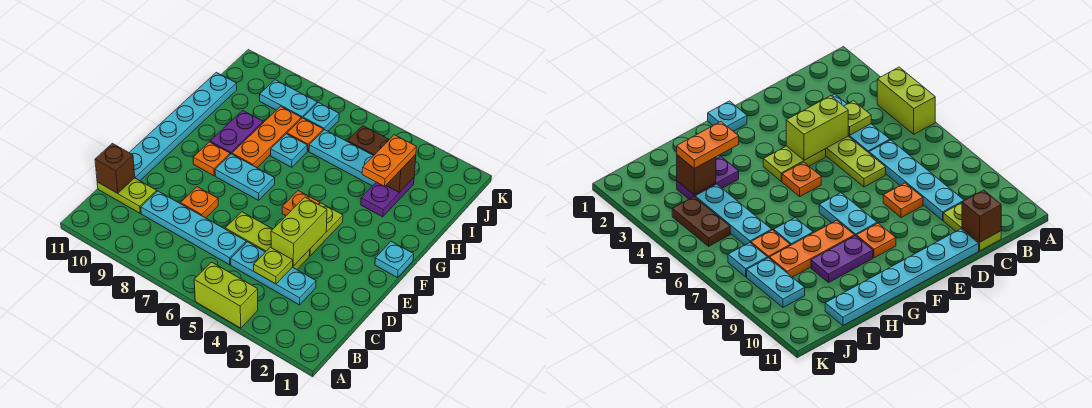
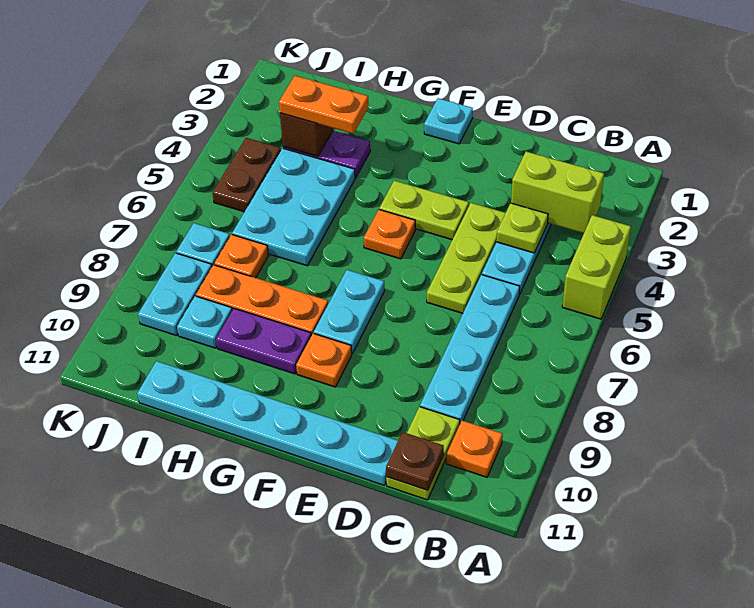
brown brick C11 level 2 -> brown plate C11 level 2
lime brick D4:E4 level 2 -> lime brick B3:C3 level 2
orange plate D8 level 1 -> orange plate B10 level 1
cyan plate H7 level 1 -> cyan plate I9 level 1
cyan plate I4:I6 level 1 -> cyan plate H4:I6 level 1

